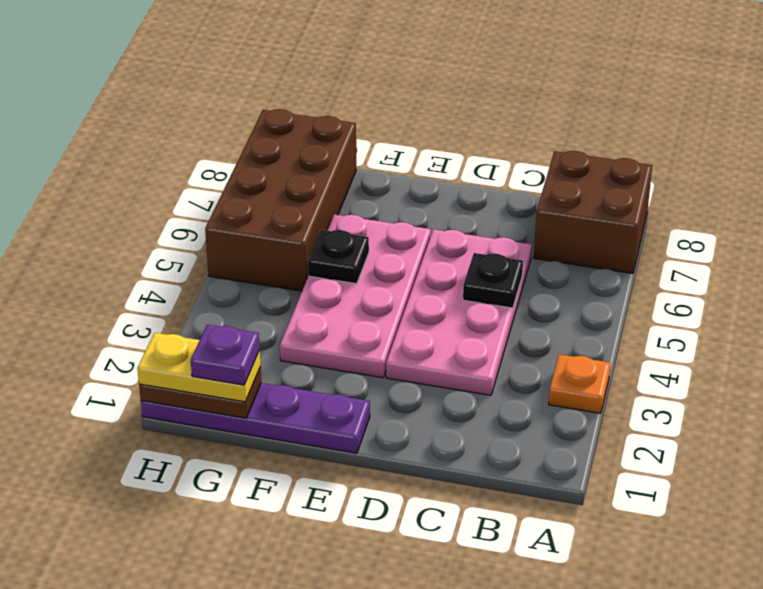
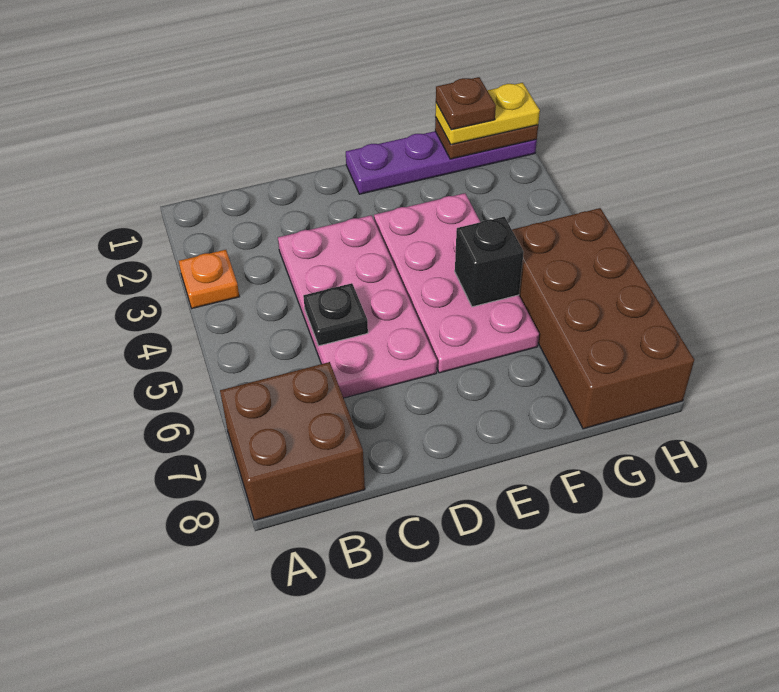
black plate F5 level 2 -> black brick F5 level 2
purple plate G1 level 4 -> brown plate G1 level 4

